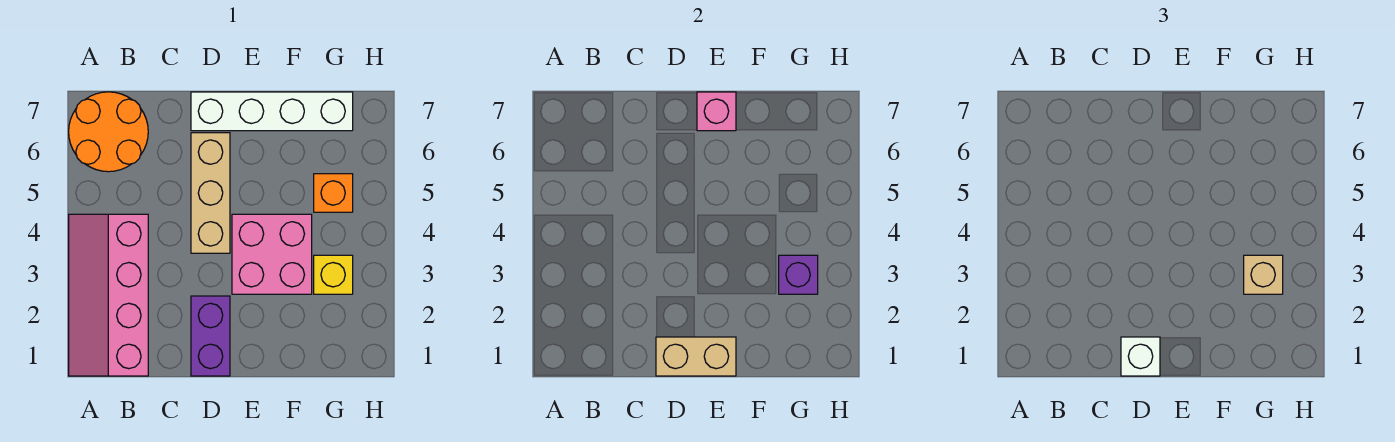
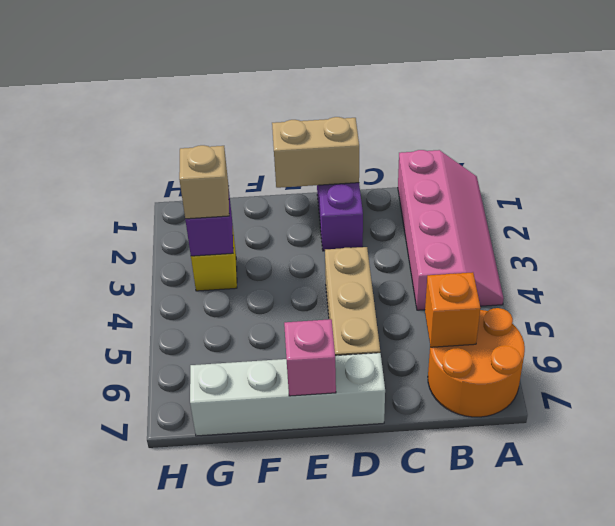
white brick D1 level 3 -> none
pink brick E3:F4 level 1 -> none
orange brick G5 level 1 -> orange brick B6 level 2

